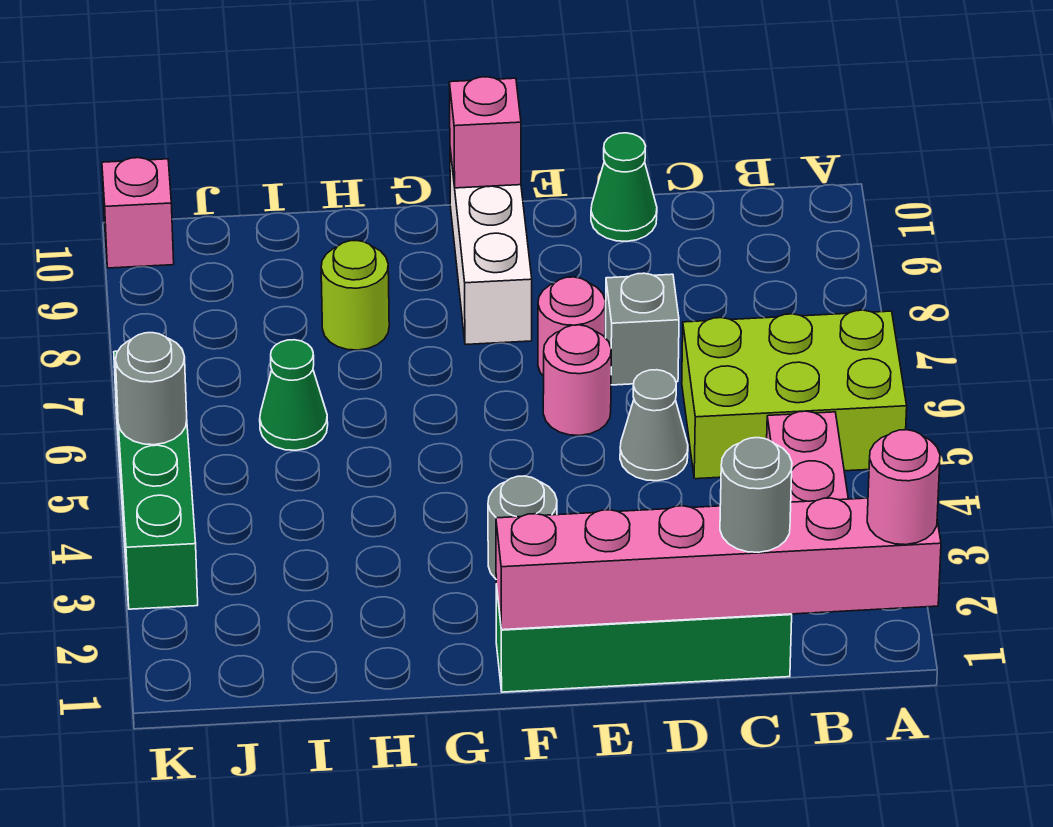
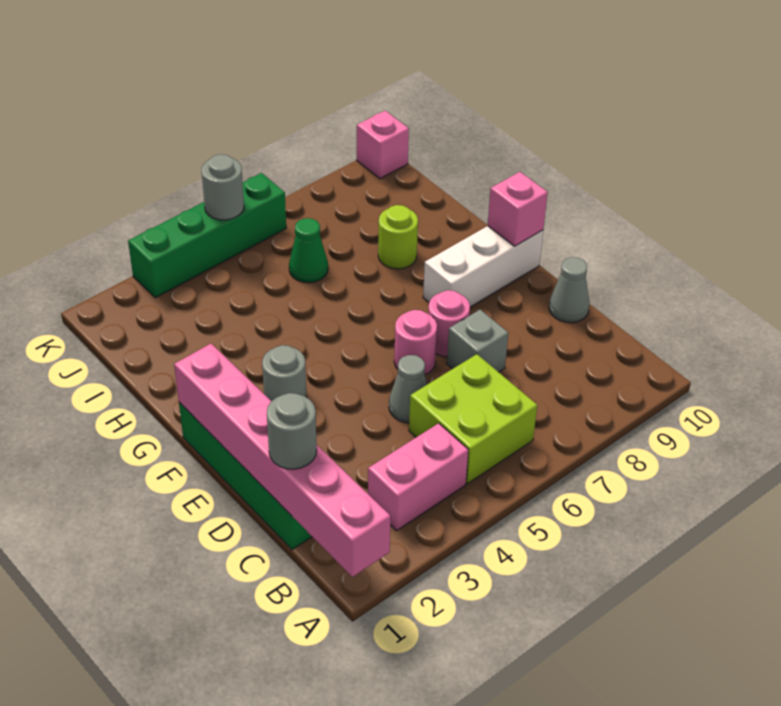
pink round brick A1 level 3 -> none
lime brick A5:C6 level 1 -> lime brick B5:C6 level 1
green cone D10 level 1 -> grey cone D10 level 1

